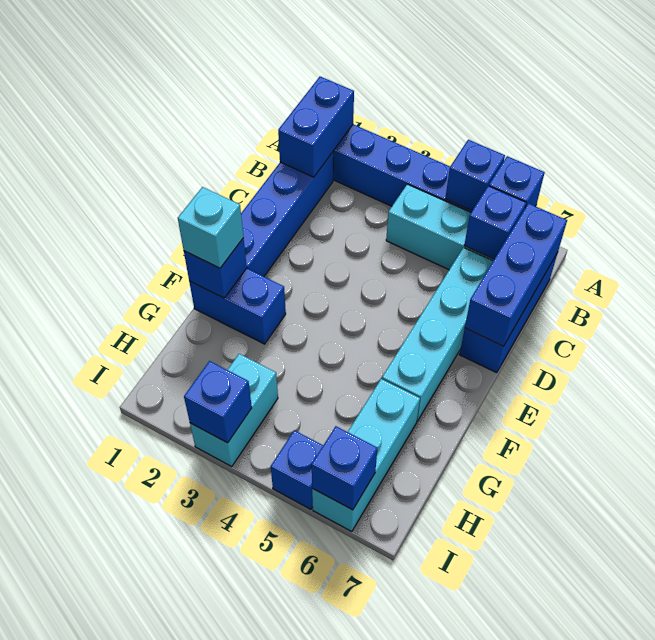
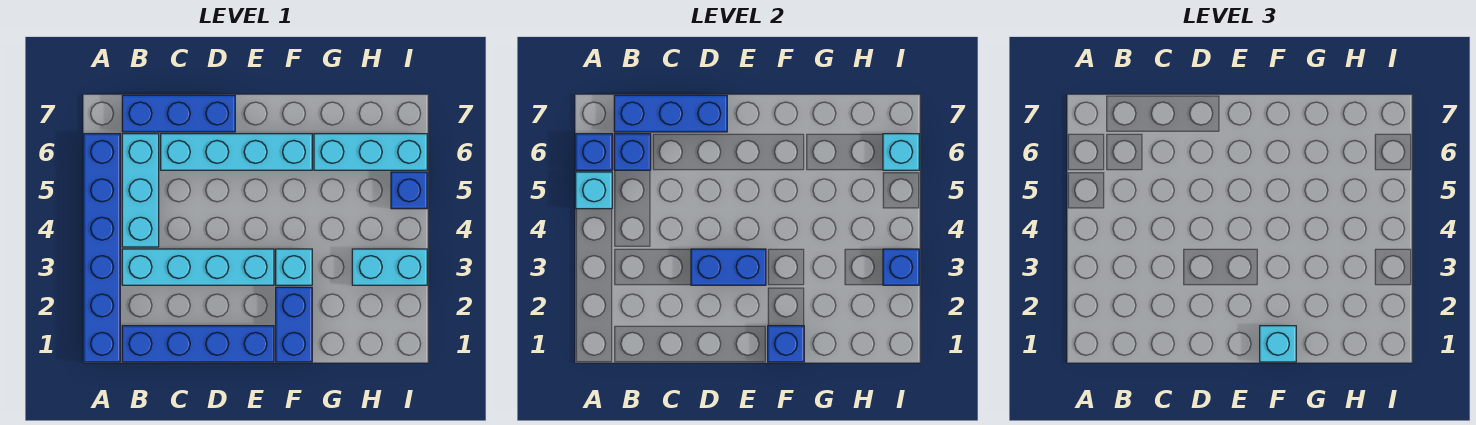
blue brick A1:B1 level 2 -> blue brick D3:E3 level 2
blue brick A5 level 2 -> cyan brick A5 level 2
none -> cyan brick B3:E3 level 1
none -> cyan brick F3 level 1
blue brick I6 level 2 -> cyan brick I6 level 2

